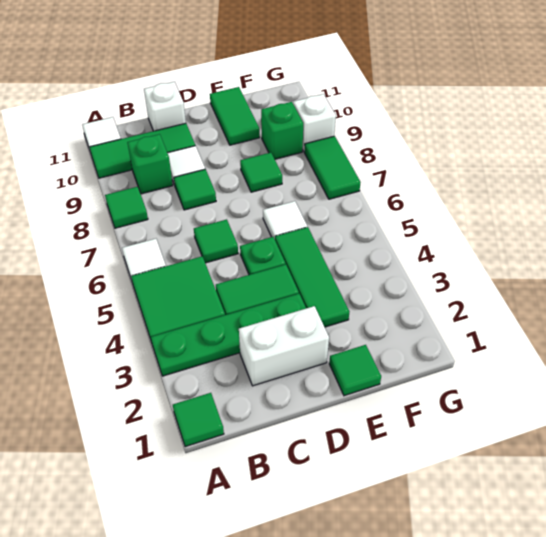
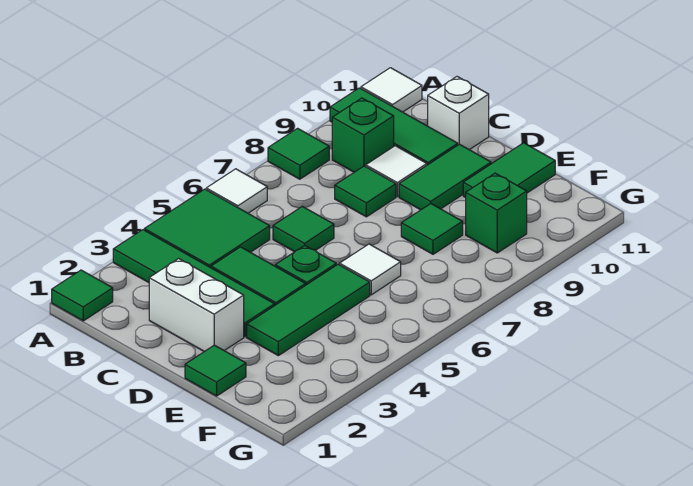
green plate A3:D3 level 1 -> green tile A3:D3 level 1
green tile G7:G8 level 1 -> green tile D9:D10 level 1
white brick G9 level 1 -> none

